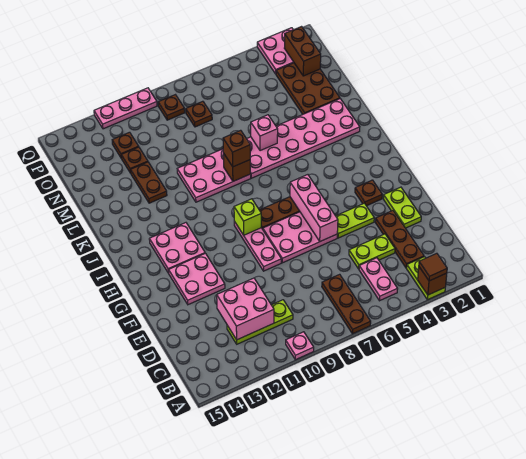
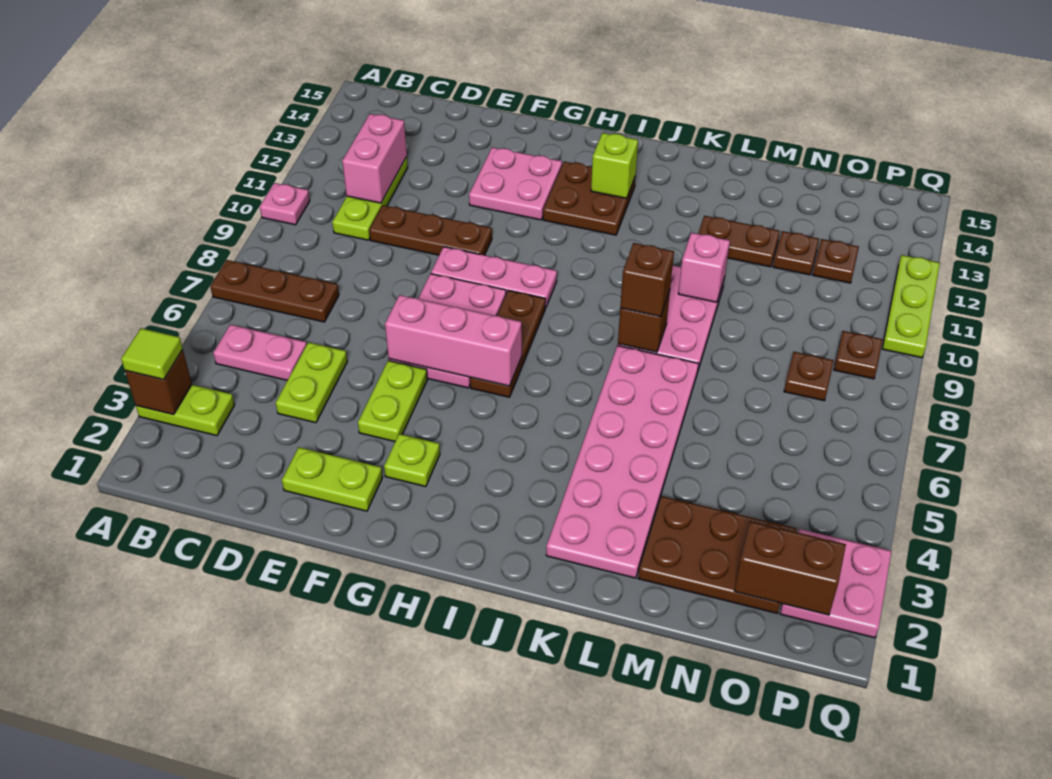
brown tile A3 level 3 -> lime tile A3 level 3
brown plate C3:E3 level 1 -> brown plate D10:F10 level 1
pink brick C11:D12 level 2 -> pink brick C11:C12 level 2
brown plate G3 level 1 -> lime plate G3 level 1
lime brick H9 level 2 -> lime brick I13 level 2
pink plate H12:I13 level 1 -> brown plate H12:I13 level 1
pink brick L6 level 2 -> pink brick L10 level 2
pink plate Q10:Q12 level 1 -> lime plate Q10:Q12 level 1

